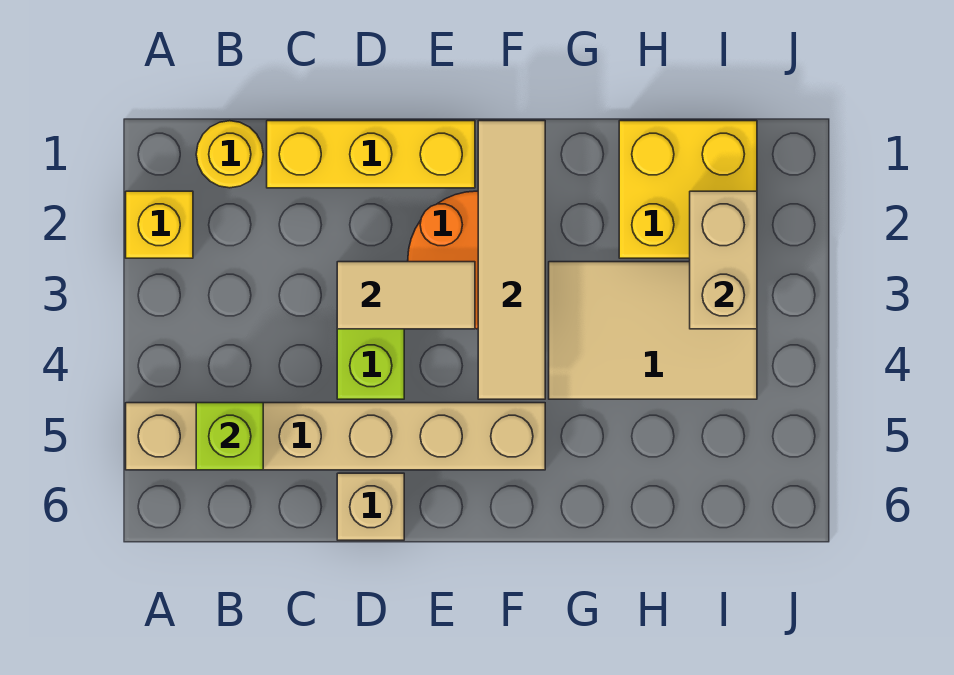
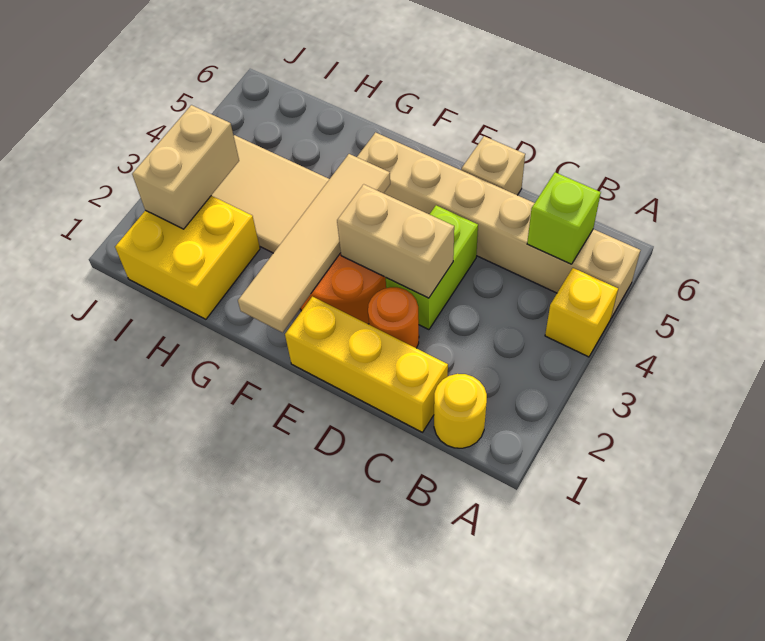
yellow brick A2 level 1 -> yellow brick A4 level 1
none -> orange round brick D2 level 1
tan tile D3:E3 level 2 -> tan brick D3:E3 level 2

